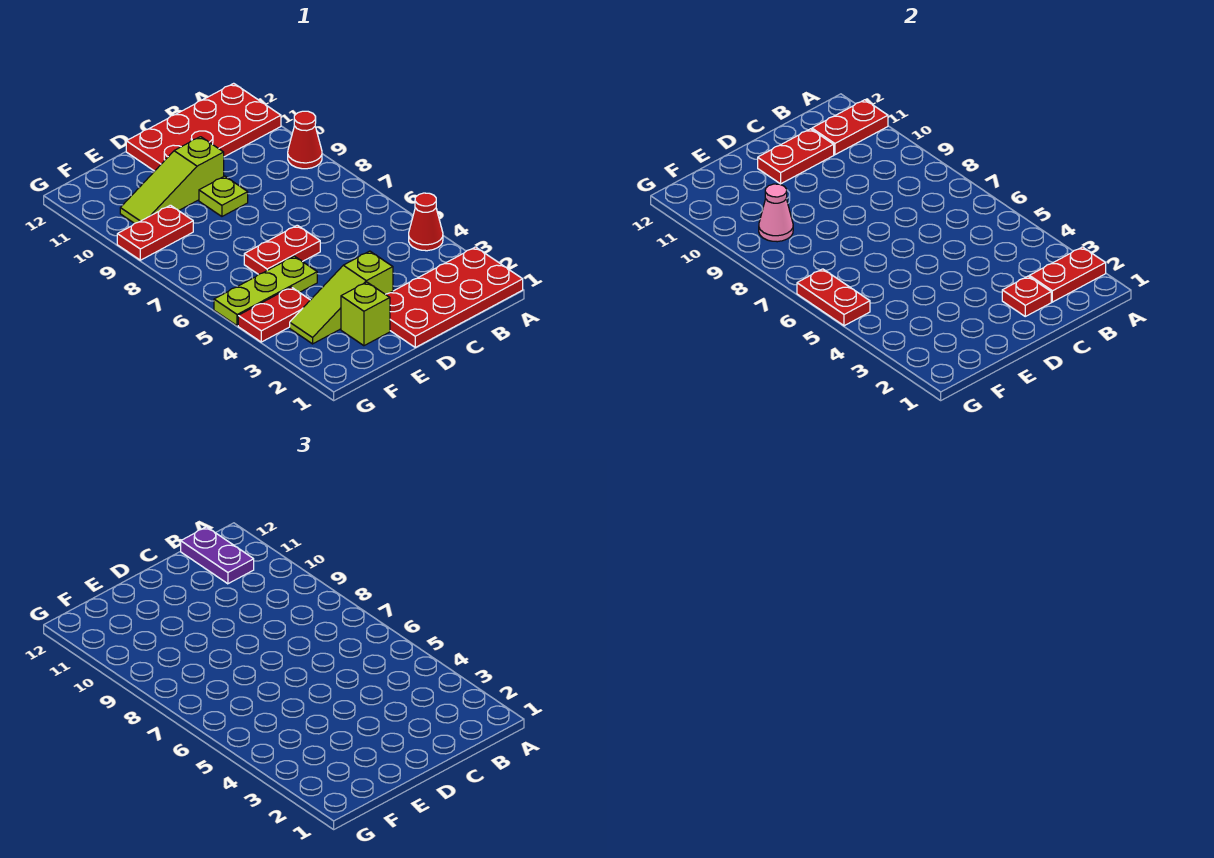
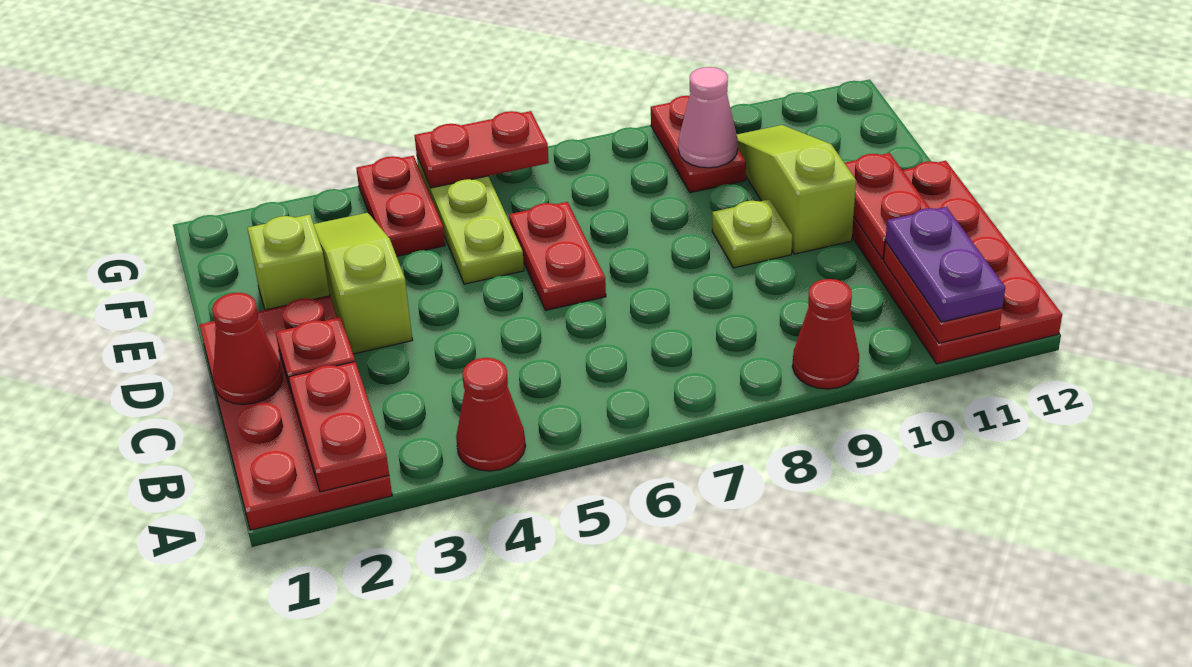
purple plate B11:B12 level 3 -> purple plate A11:B11 level 3
none -> red cone C1 level 2

